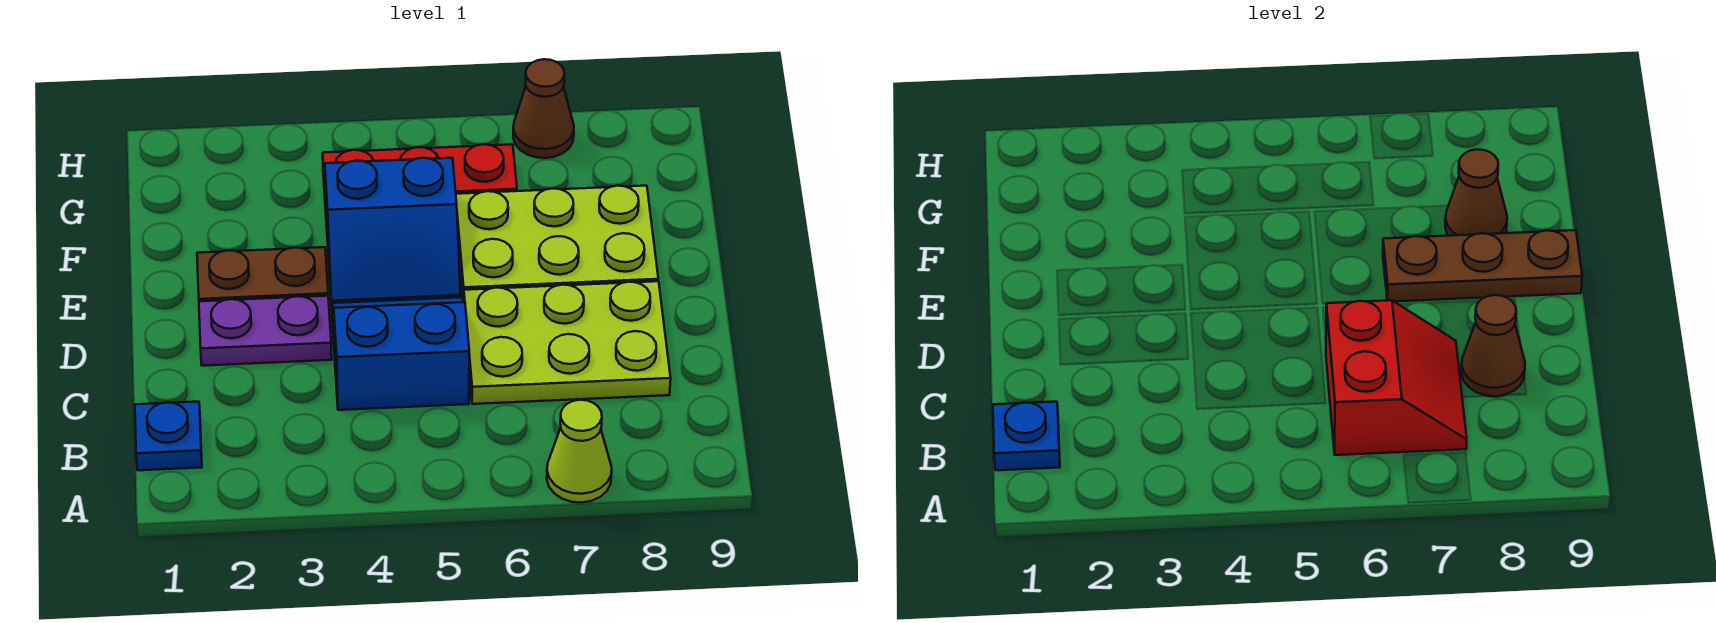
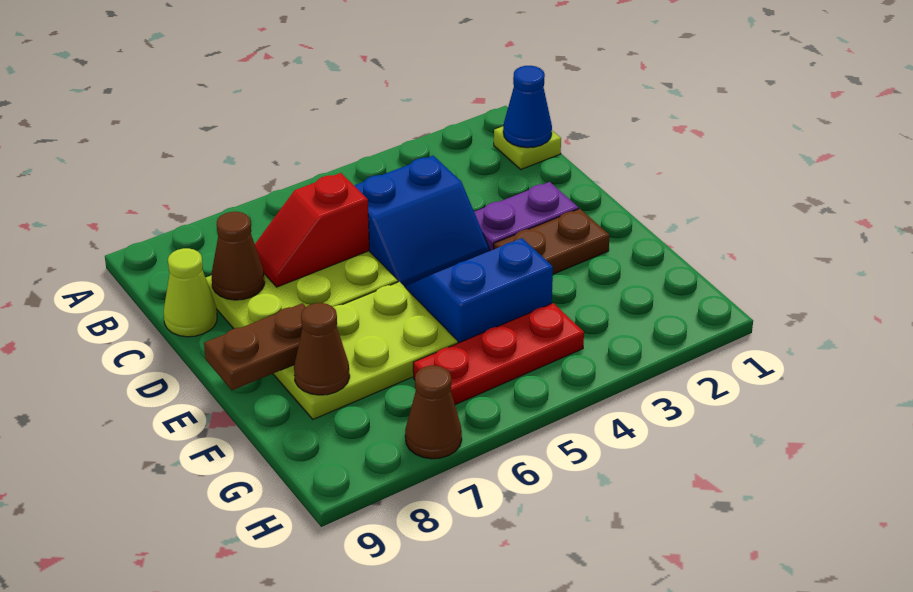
lime cone A7 level 1 -> lime cone C9 level 1
blue plate B1 level 1 -> lime plate B1 level 1
blue plate B1 level 2 -> blue cone B1 level 2
red slope B6:C7 level 2 top 6 -> red slope C6:C7 level 2 top 6
brown plate E7:E9 level 2 -> brown plate E8:E9 level 2

